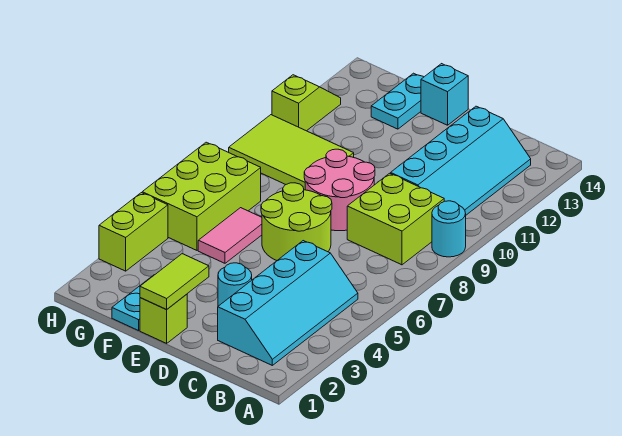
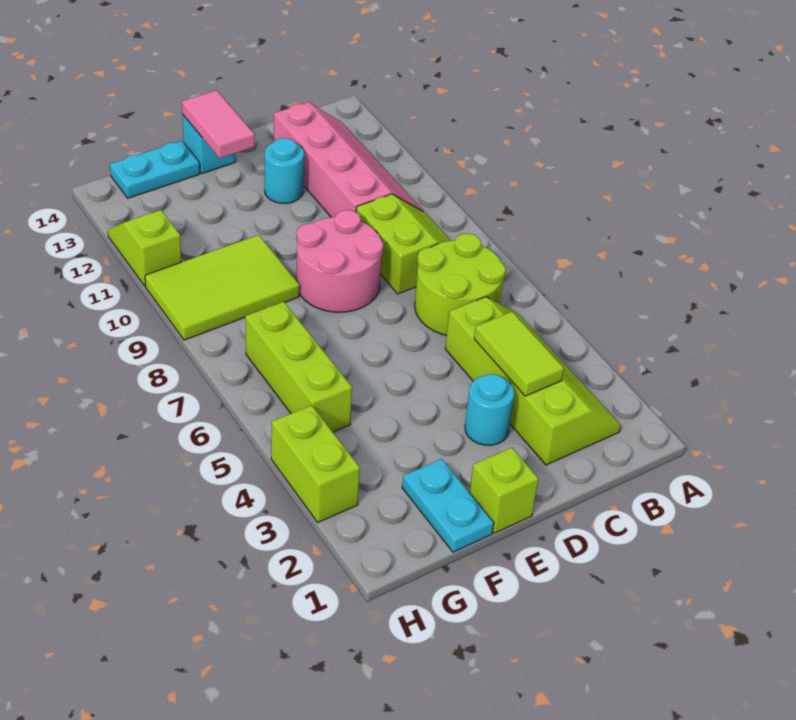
cyan round brick A9 level 1 -> cyan round brick D12 level 1
cyan slope B2:C5 level 1 top C -> lime slope B2:C5 level 1 top C
lime brick B8:C9 level 1 -> lime slope B8:C9 level 1 top C
cyan slope B10:C13 level 1 top C -> pink slope B10:C13 level 1 top C
lime round brick D6:E7 level 1 -> lime round brick B6:C7 level 1
lime tile E1:E2 level 2 -> lime tile C3:C4 level 2
pink tile F5:F6 level 1 -> pink tile E13:E14 level 2
cyan plate F13:F14 level 1 -> cyan plate F14:G14 level 1
lime brick G5:H7 level 1 -> lime brick G5:G7 level 1

